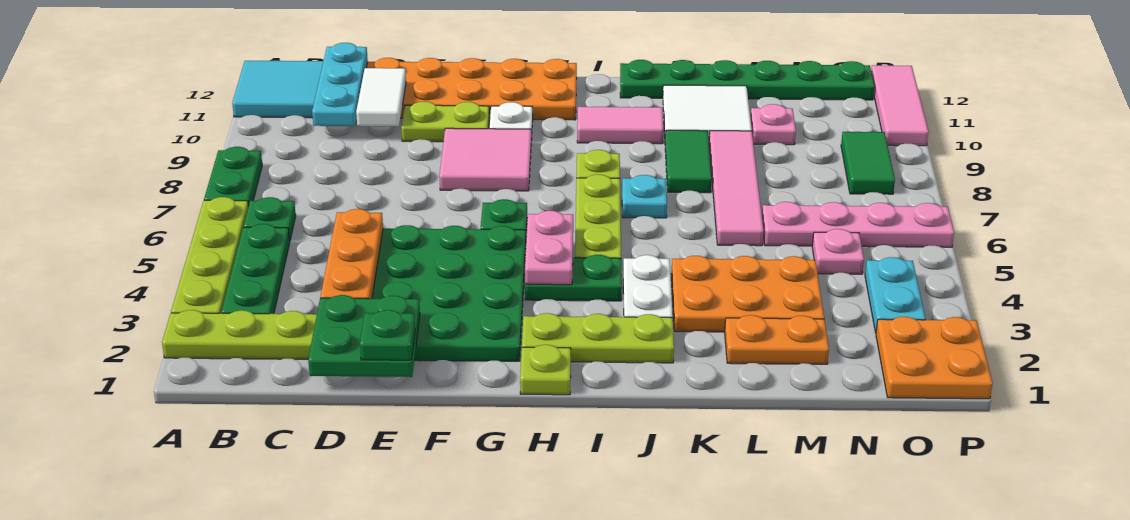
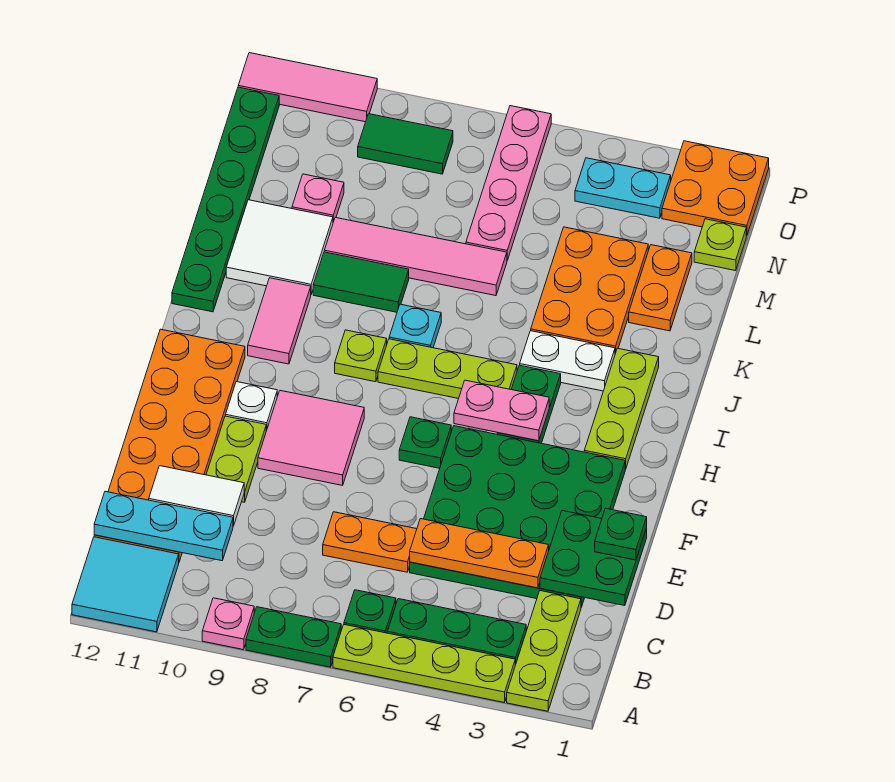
none -> orange plate D6:D7 level 1
lime plate H1 level 1 -> lime plate N1 level 1
pink plate N5 level 1 -> pink plate A9 level 1

